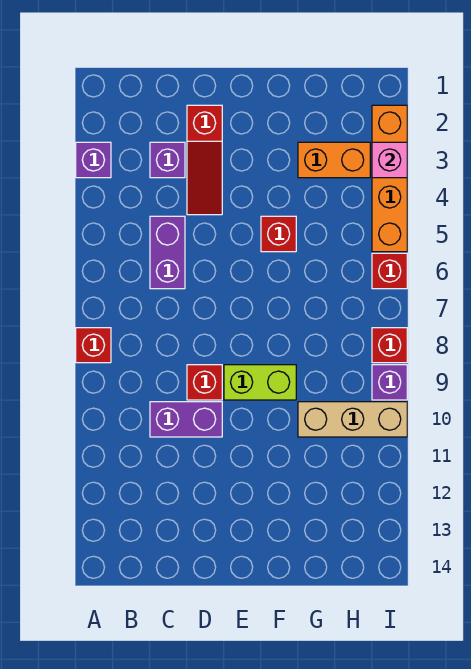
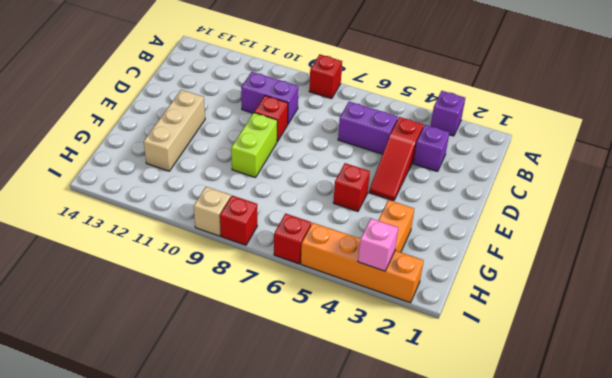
purple brick C10:D10 level 1 -> purple brick C9:C10 level 1
red slope D2:D4 level 1 top 2 -> red slope C4:E4 level 1 top C
tan brick G10:I10 level 1 -> tan brick E12:G12 level 1
purple brick I9 level 1 -> tan brick I9 level 1

